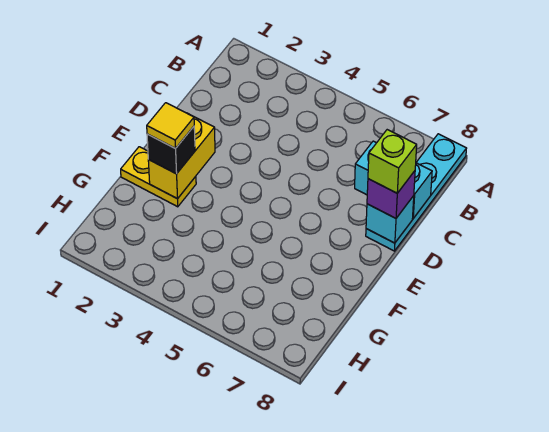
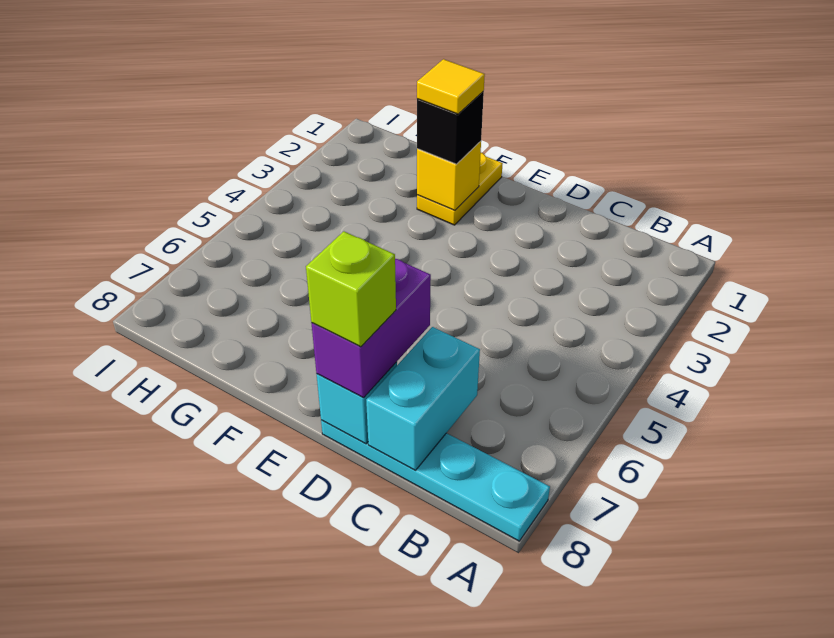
purple brick D8 level 3 -> purple brick D7:D8 level 3
yellow brick E2:F2 level 2 -> yellow brick F2 level 2

